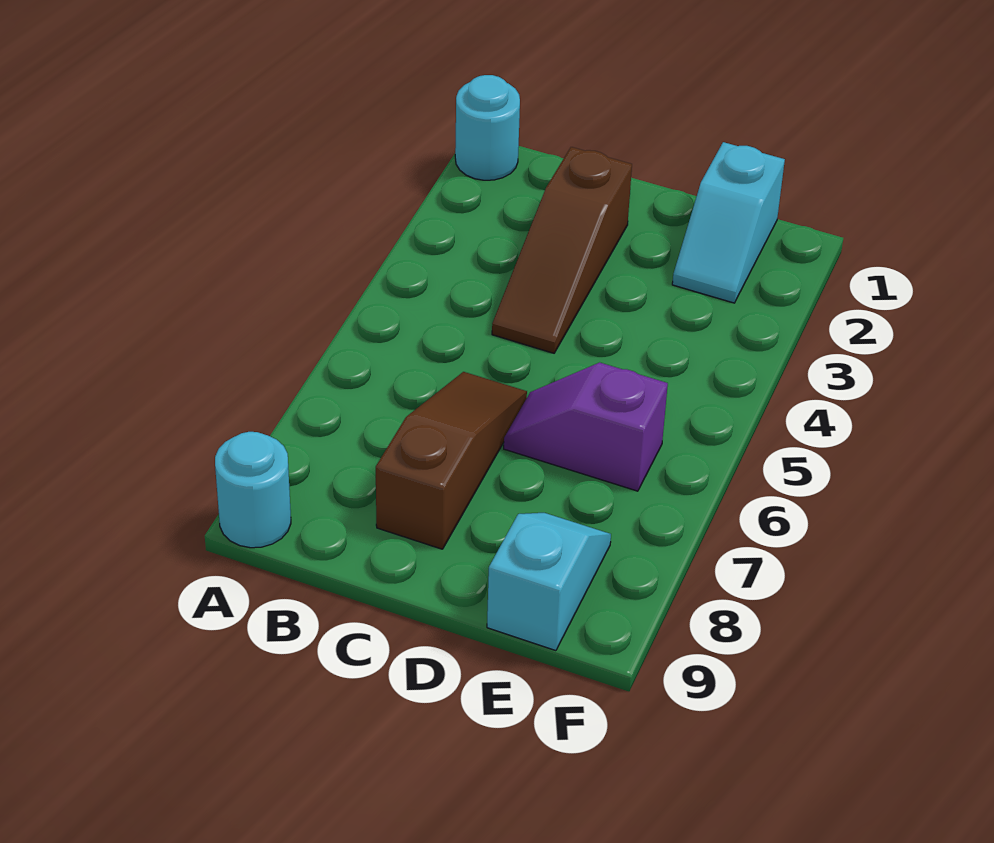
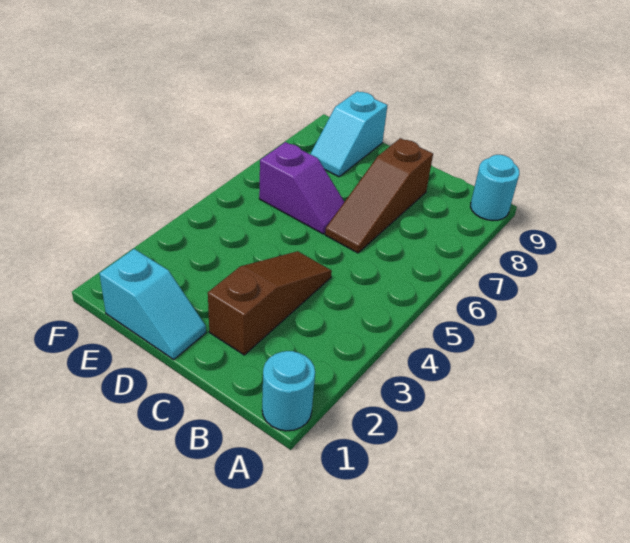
cyan slope E1:E2 level 1 top 1 -> cyan slope D1:E1 level 1 top E

